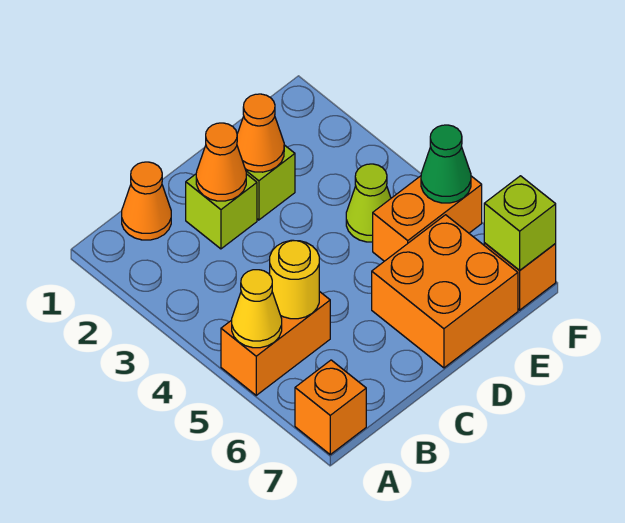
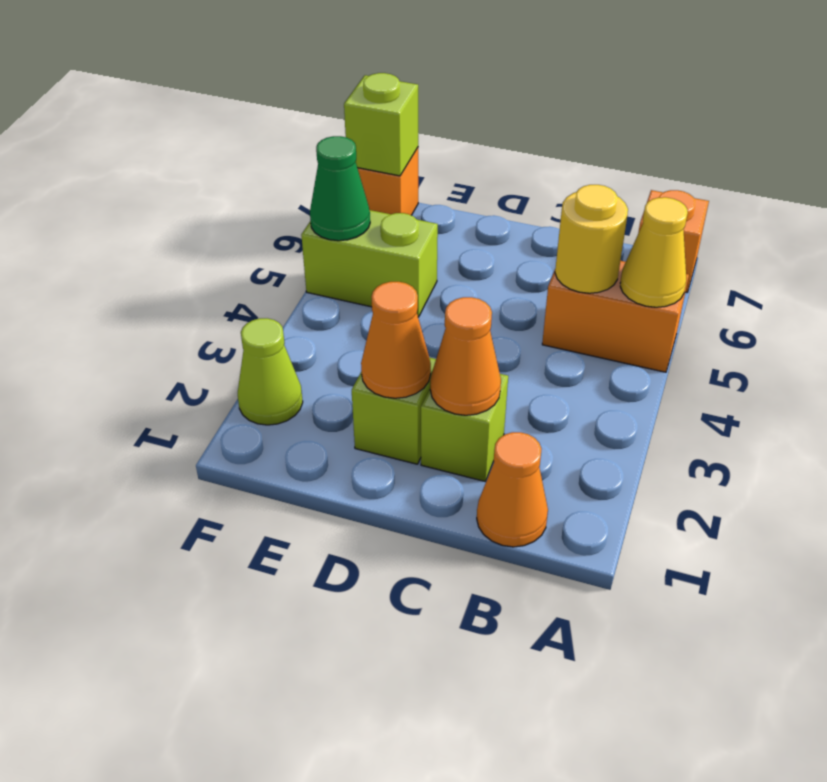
orange brick D6:E7 level 1 -> none
lime cone E4 level 1 -> lime cone F2 level 1
orange brick E5:F5 level 1 -> lime brick E5:F5 level 1

